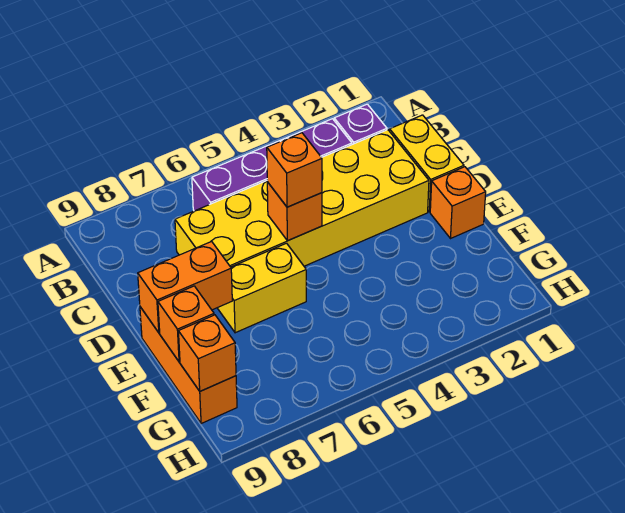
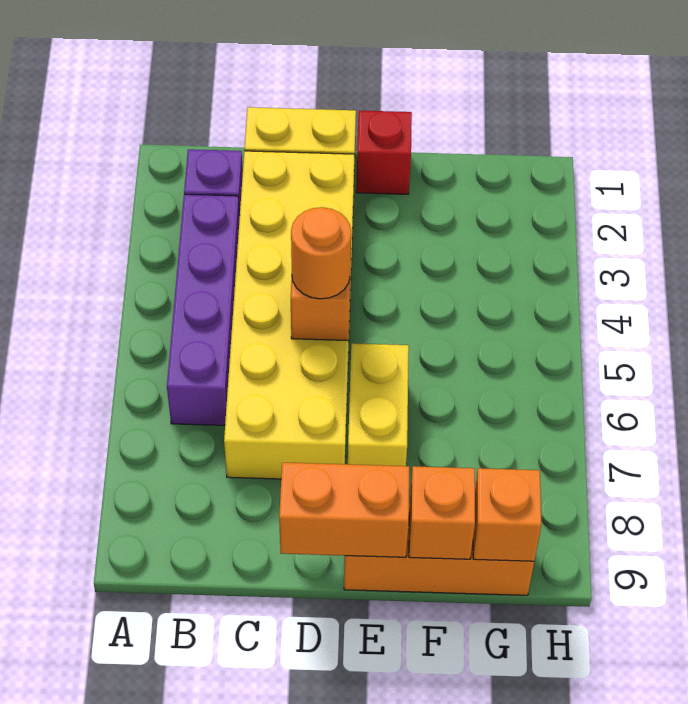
orange brick D5 level 3 -> orange round brick D5 level 3
orange brick E1 level 1 -> red brick E1 level 1
orange brick E8:E9 level 2 -> orange brick D9:E9 level 2

